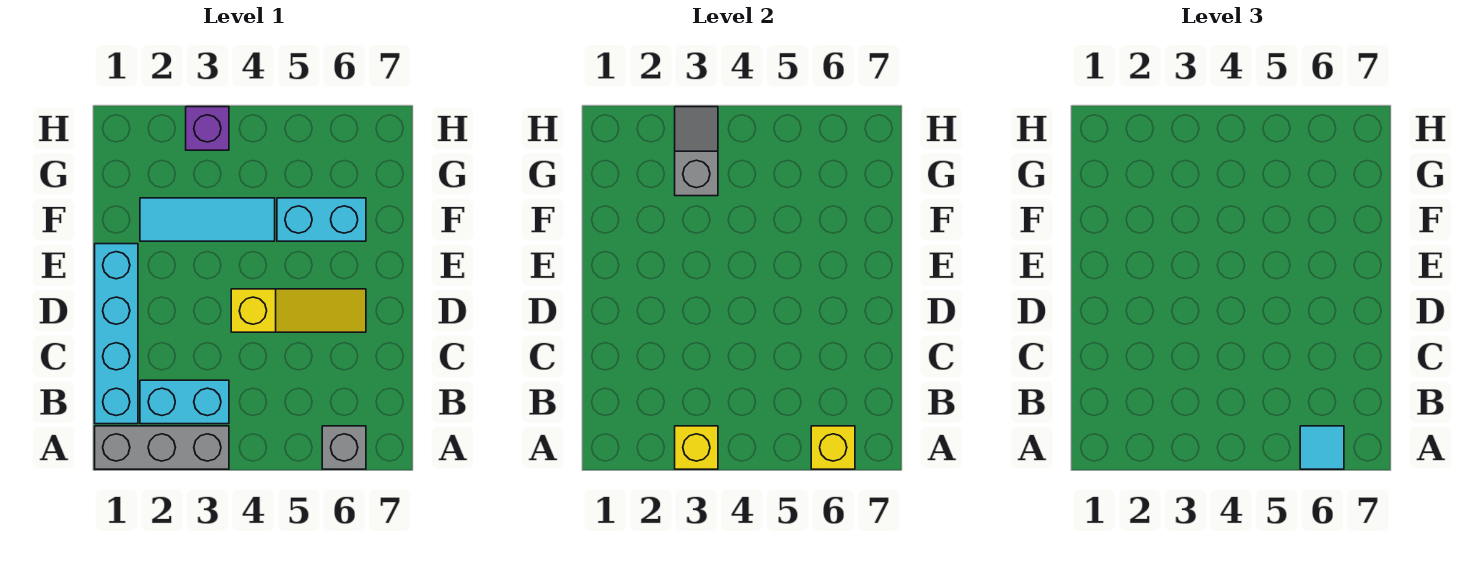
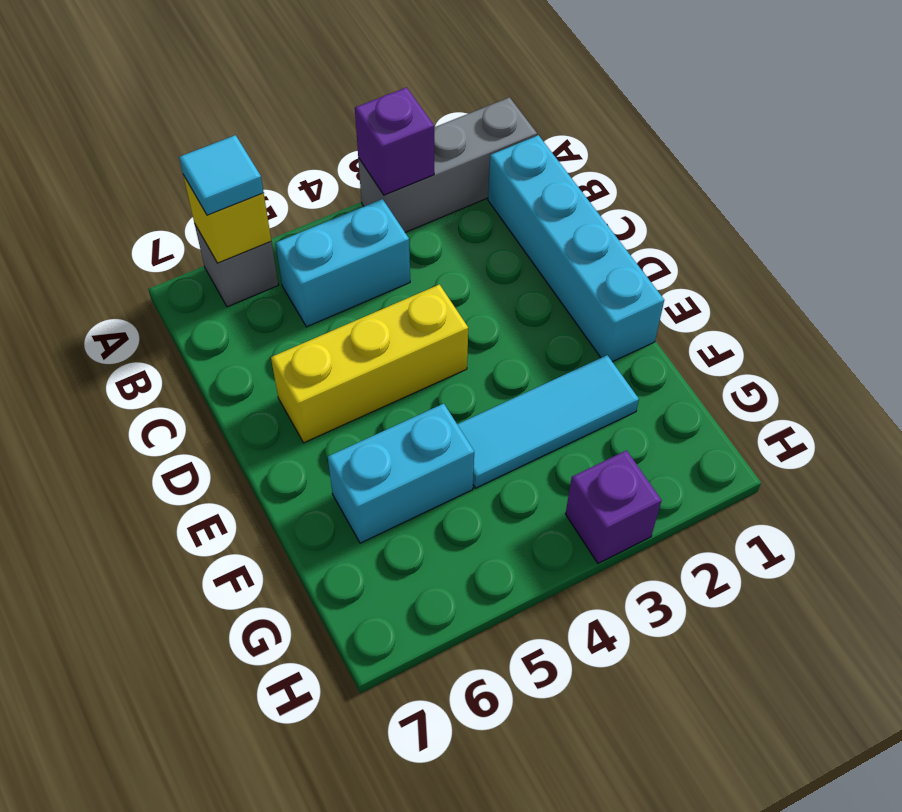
yellow brick A3 level 2 -> purple brick A3 level 2
cyan brick B2:B3 level 1 -> cyan brick B4:B5 level 1
yellow slope D4:D6 level 1 top 4 -> yellow brick D4:D6 level 1
grey slope G3:H3 level 2 top G -> none

